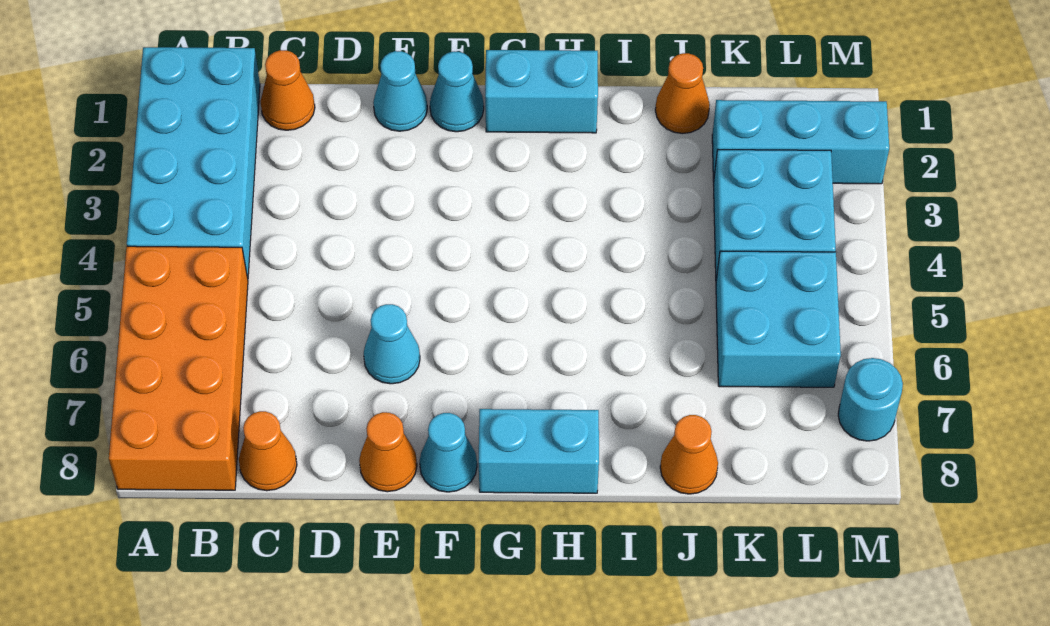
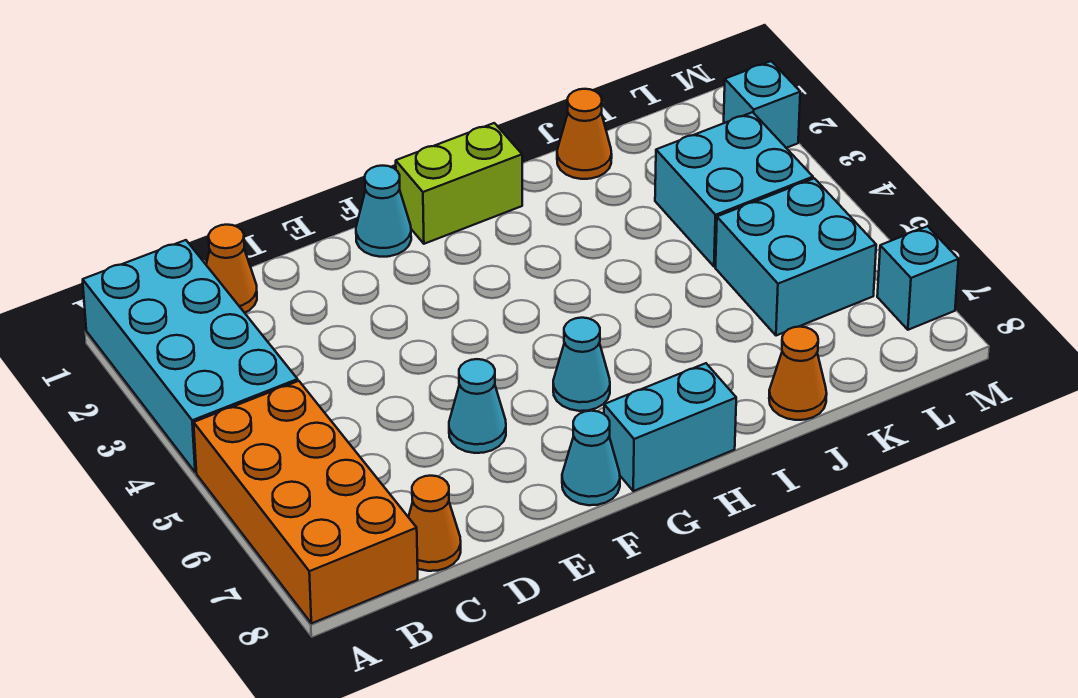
cyan cone E1 level 1 -> cyan cone G6 level 1
orange cone E8 level 1 -> none
cyan brick G1:H1 level 1 -> lime brick G1:H1 level 1
cyan brick K2:M2 level 1 -> cyan brick M2 level 1
cyan round brick M7 level 1 -> cyan brick M7 level 1

